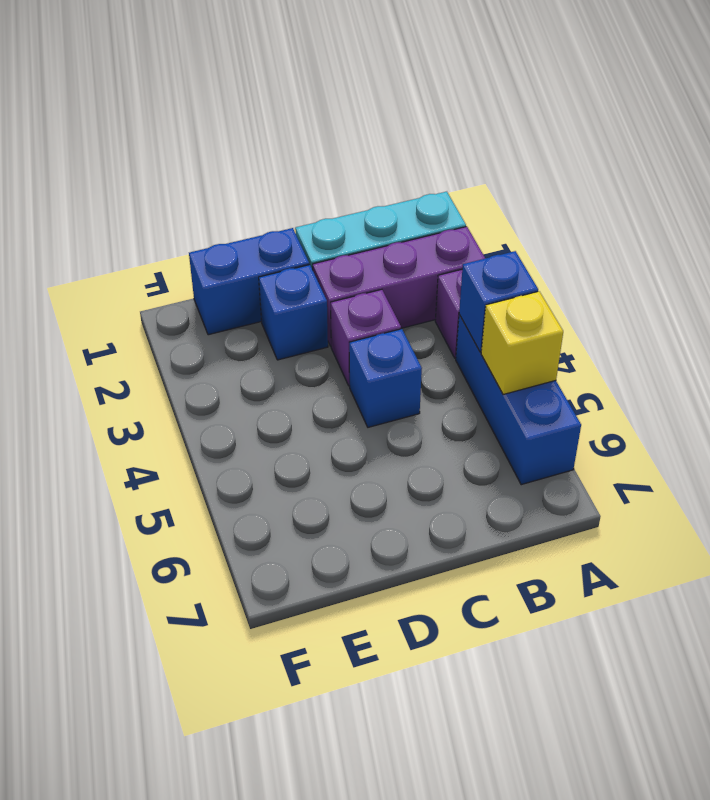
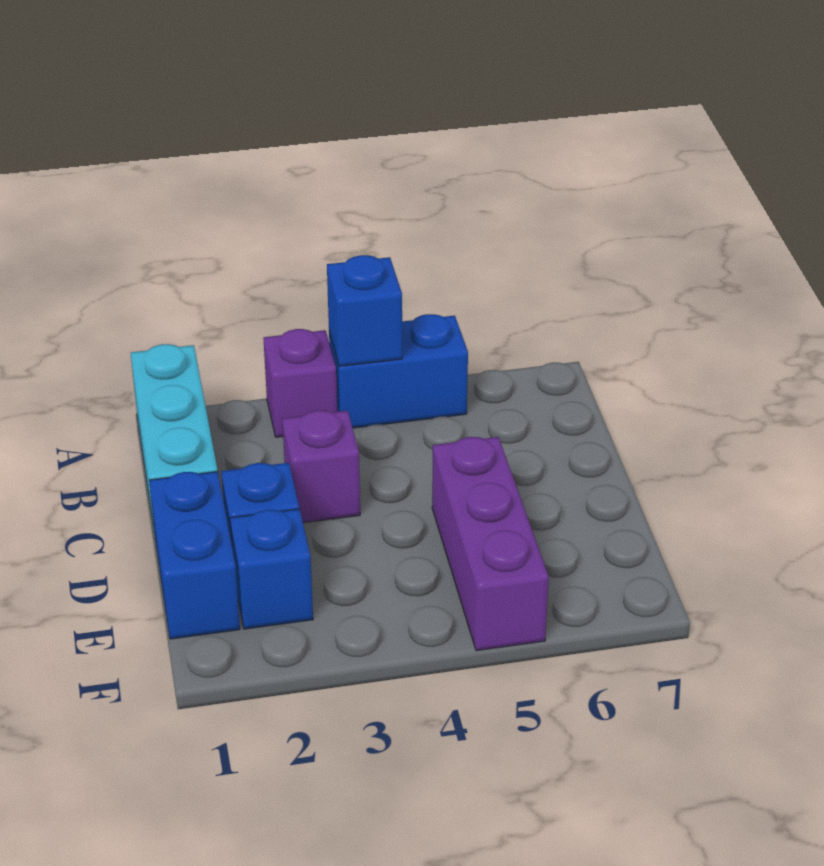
purple brick A2:C2 level 1 -> purple brick D5:F5 level 1
blue brick A4:A6 level 1 -> blue brick A4:A5 level 1
yellow brick A5 level 2 -> none
blue brick C4 level 1 -> blue brick E2 level 1

